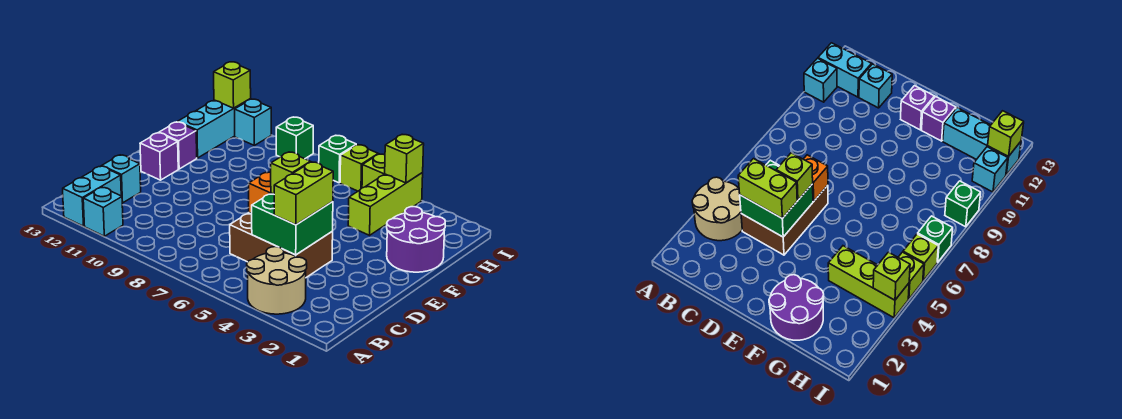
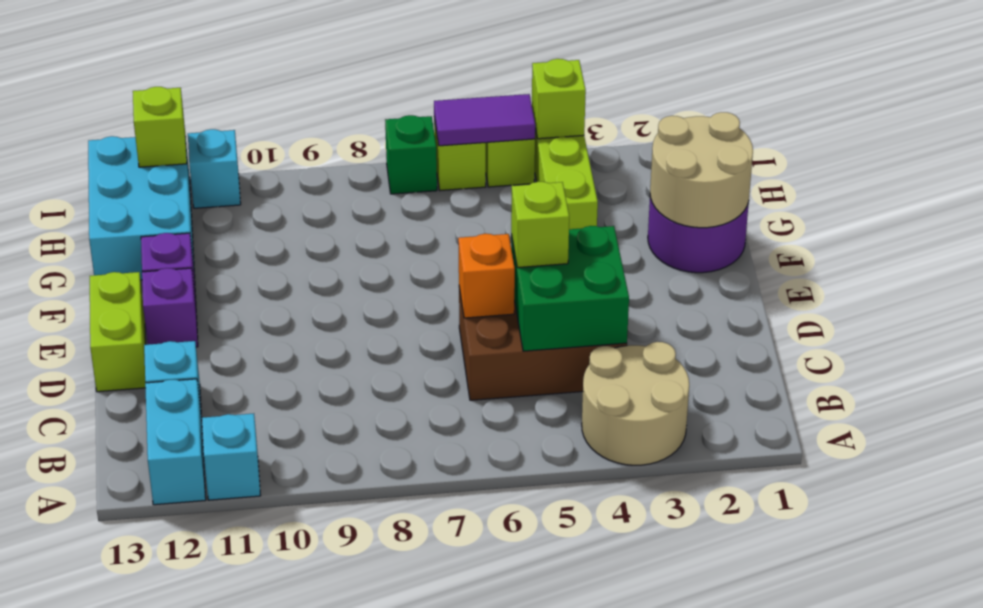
lime brick C4:D4 level 3 -> lime brick D13:E13 level 1
none -> tan round brick F1:G2 level 2
cyan brick G12:I12 level 1 -> cyan brick G12:I13 level 1
none -> purple tile I5:I6 level 2
green brick I9 level 1 -> none

